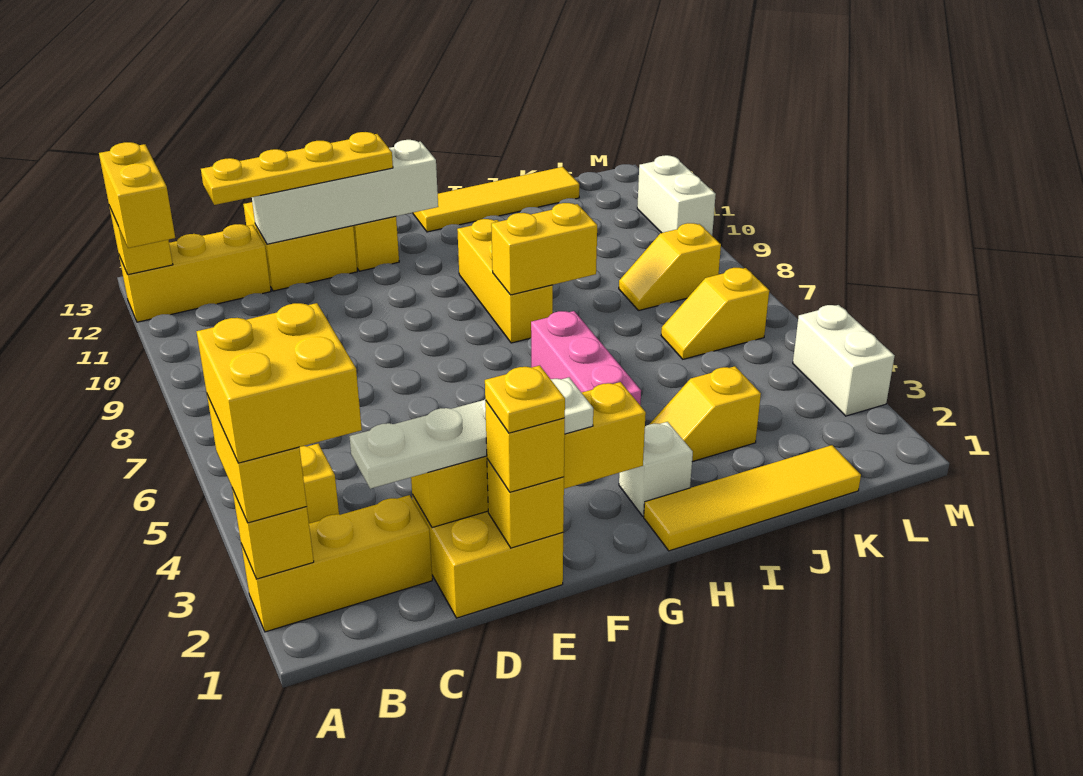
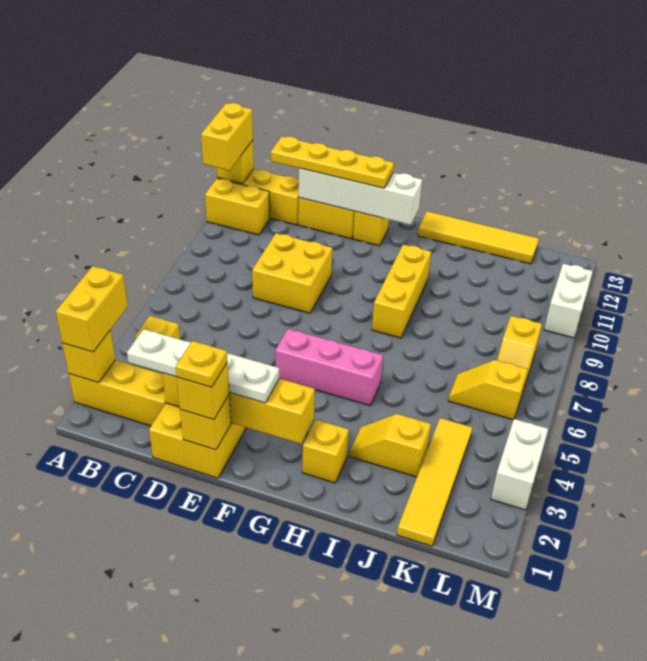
yellow brick A2:B3 level 4 -> yellow brick D8:E9 level 1
yellow tile H1:K1 level 1 -> yellow tile K1:K4 level 1
white brick H2 level 1 -> yellow brick H2 level 1
pink brick H4:H6 level 1 -> pink brick F5:H5 level 1
yellow brick H8:I8 level 2 -> yellow brick A11:B11 level 1
yellow slope K8:L8 level 1 top L -> yellow slope L7:L8 level 1 top 8

